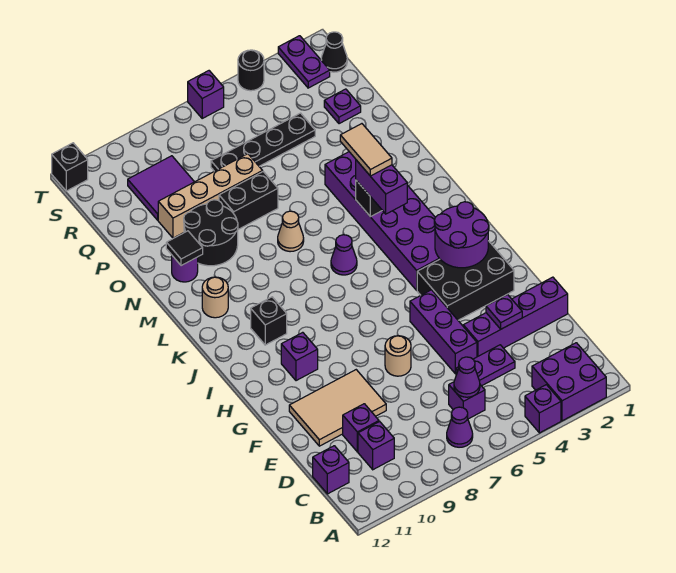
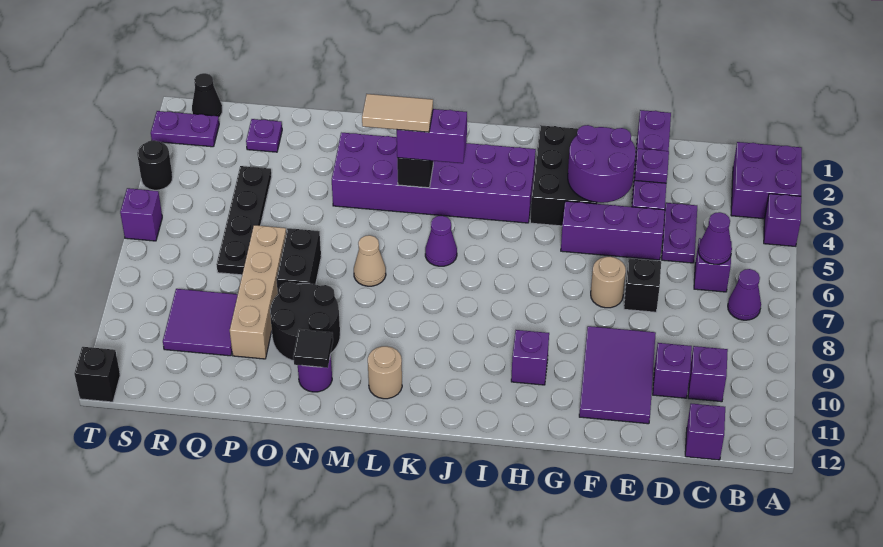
tan tile E9:F11 level 1 -> purple tile E9:F11 level 1
purple round brick H2:I3 level 2 -> purple round brick F3:G4 level 2
black brick J10 level 1 -> black brick E7 level 1

